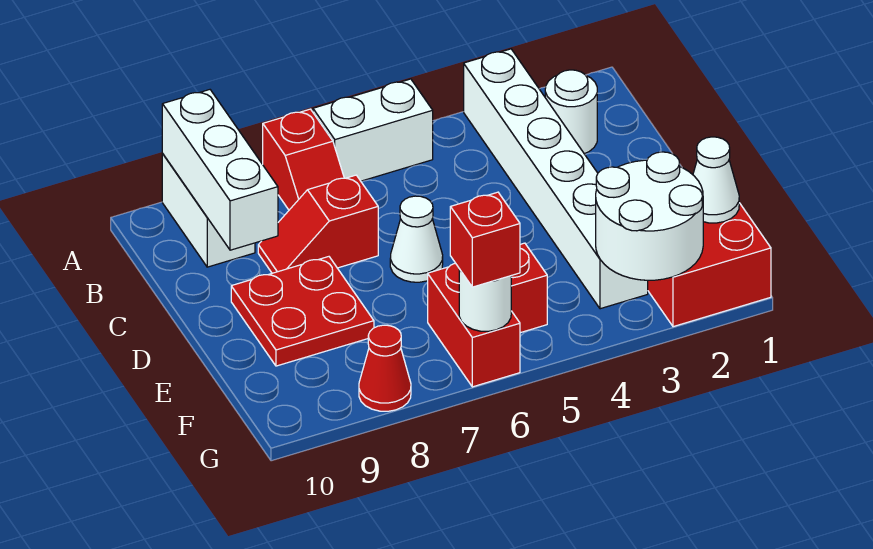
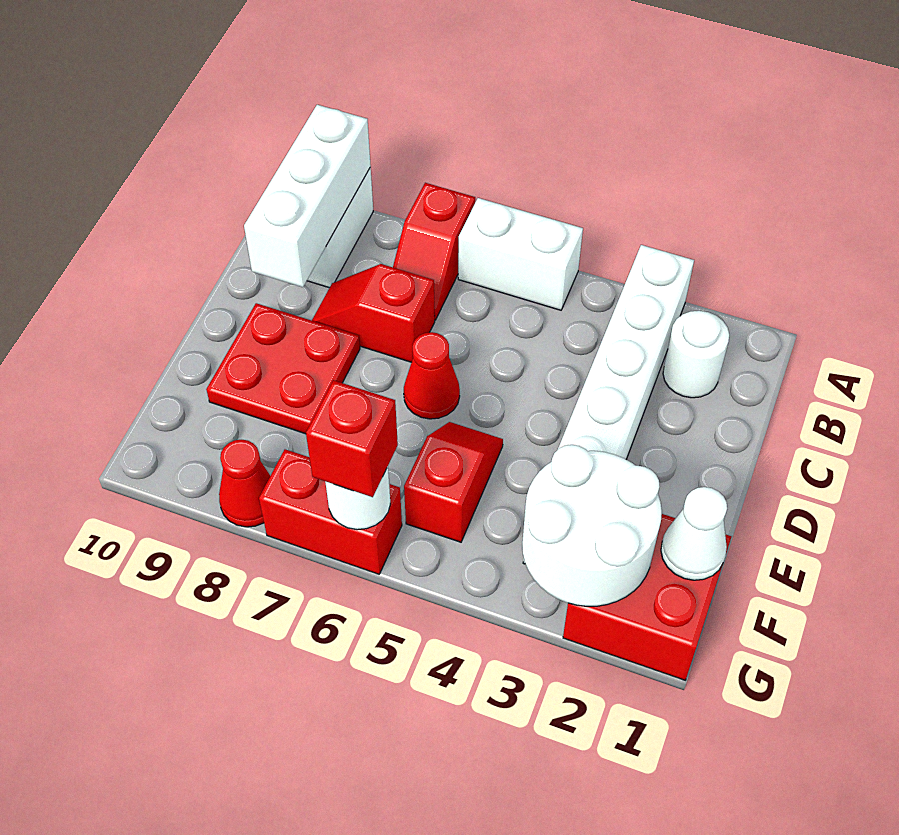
white cone D6 level 1 -> red cone D6 level 1
red brick F6:G6 level 1 -> red brick G6:G7 level 1

